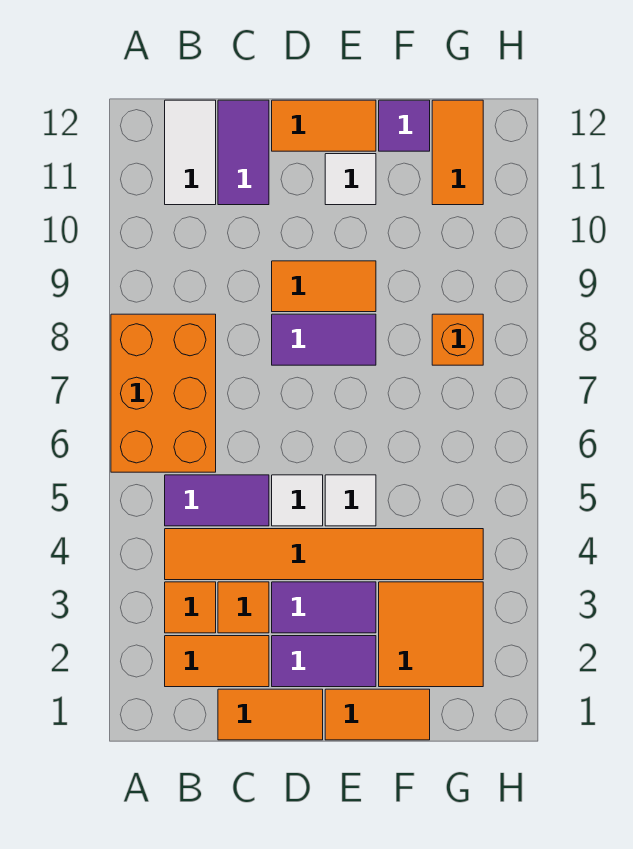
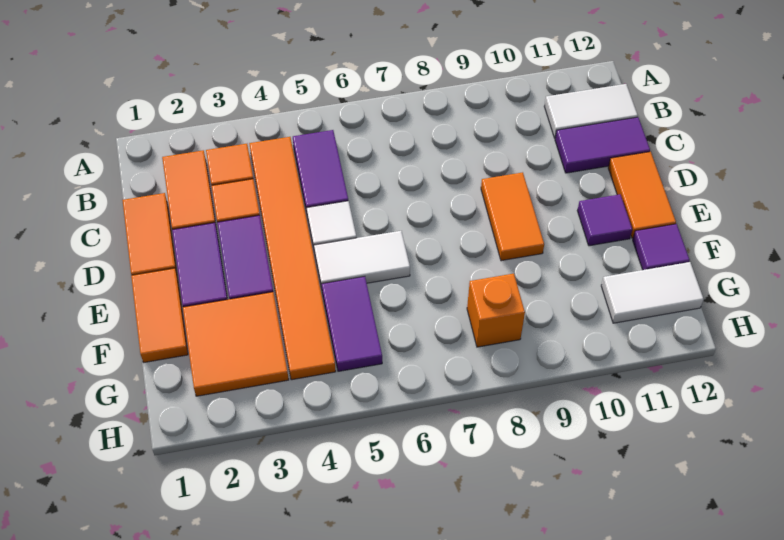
orange brick A6:B8 level 1 -> none
purple tile D8:E8 level 1 -> purple tile F5:G5 level 1
white tile E5 level 1 -> white tile E5:E6 level 1
white tile E11 level 1 -> purple tile E11 level 1
orange tile G11:G12 level 1 -> white tile G11:G12 level 1

